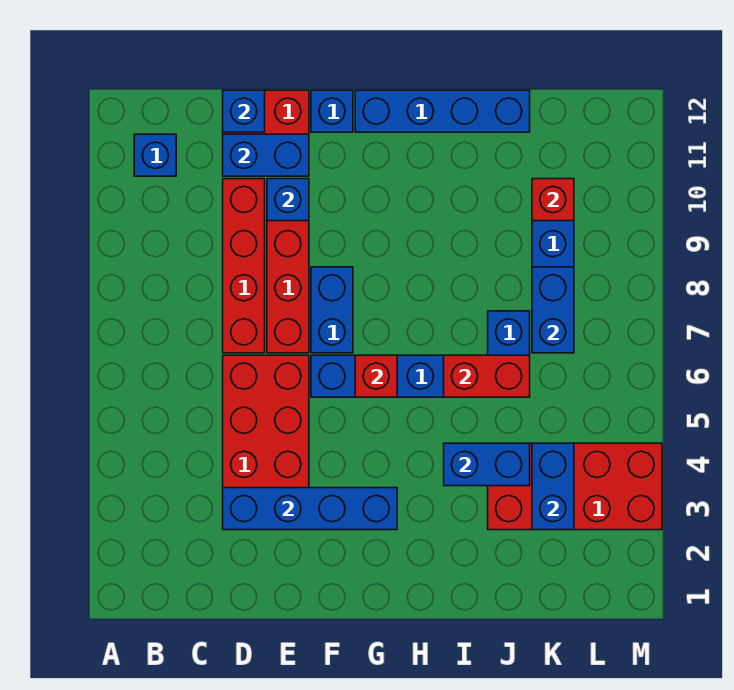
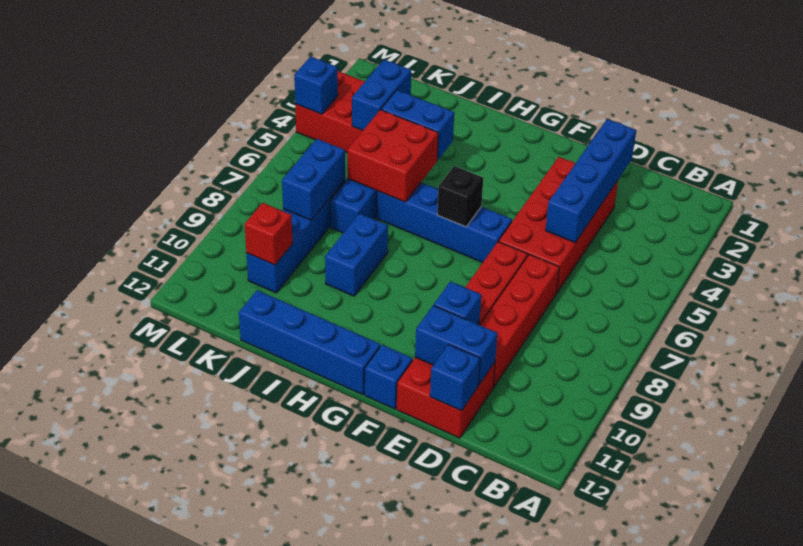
blue brick B11 level 1 -> blue brick M4 level 2
blue brick D3:G3 level 2 -> blue brick D2:D5 level 2
blue brick F7:F8 level 1 -> blue brick I8:I9 level 1
red brick G6 level 2 -> black brick G6 level 2
red brick I6:J6 level 2 -> red brick I5:J6 level 2

